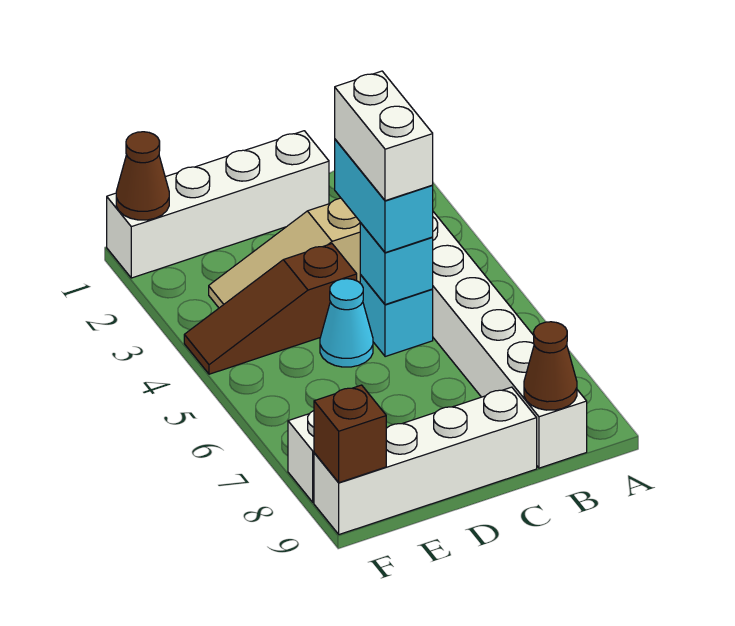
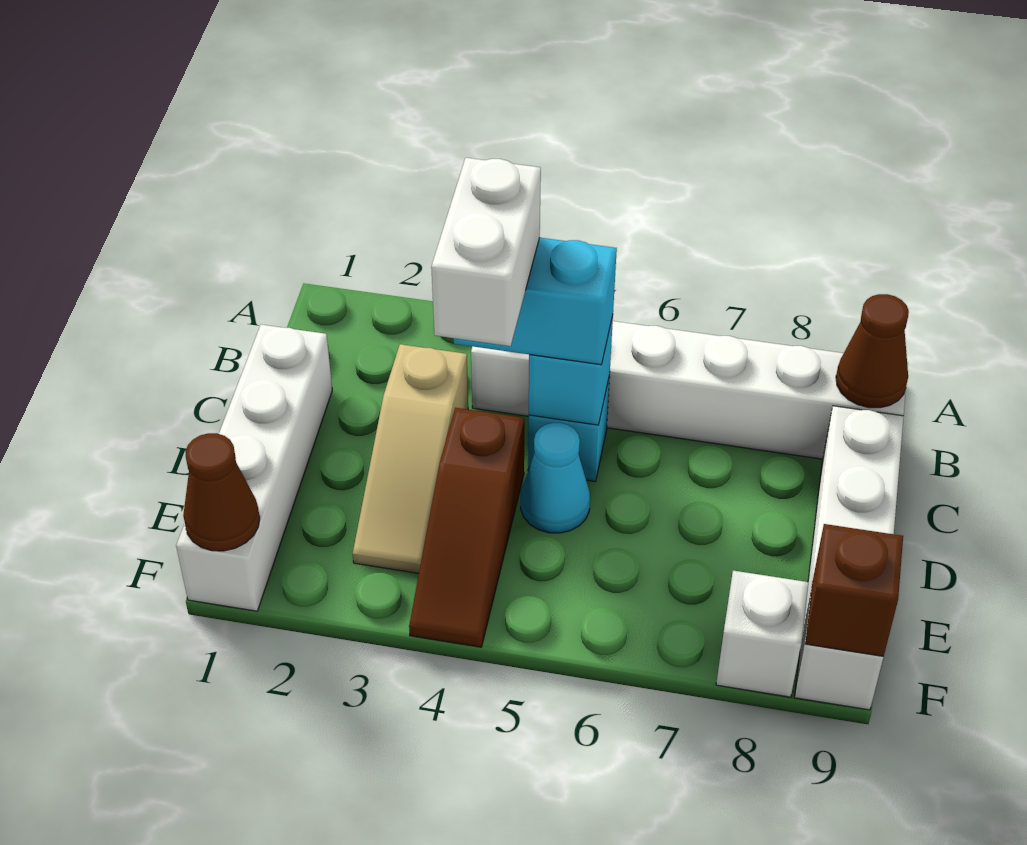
white brick C4:C5 level 4 -> white brick C4:D4 level 4

